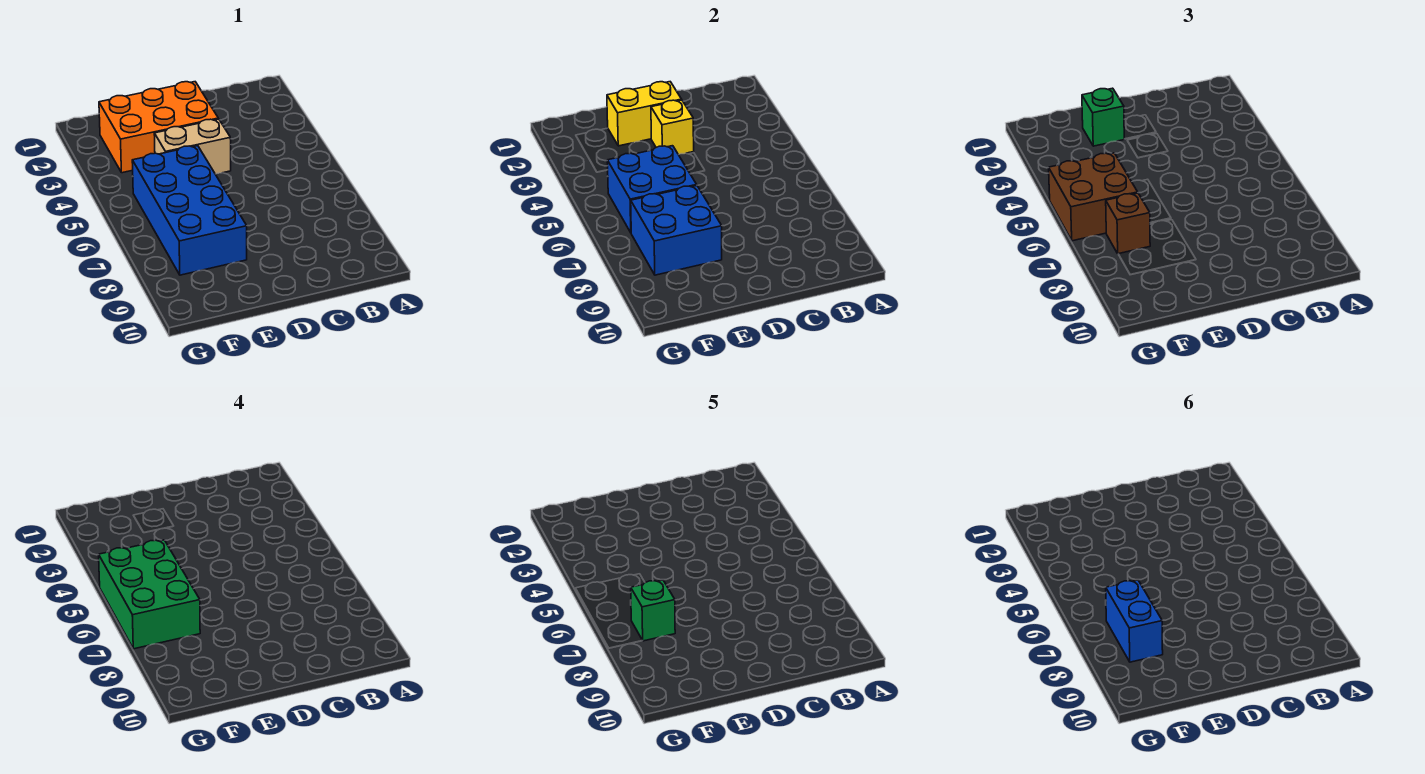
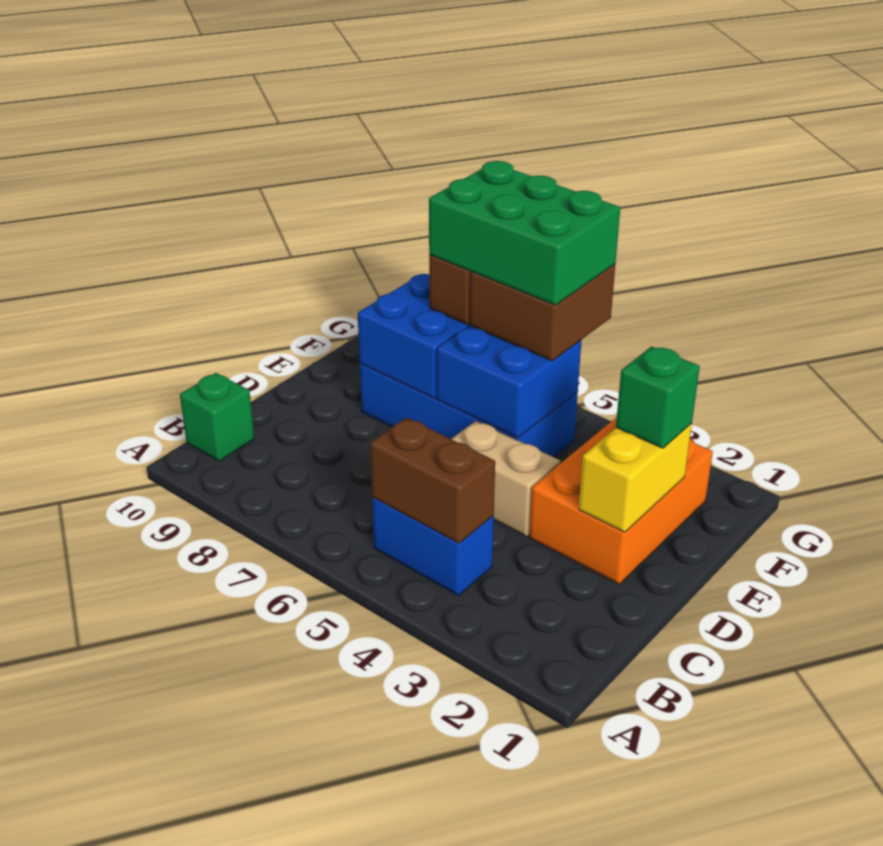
none -> brown brick B4:B5 level 2
yellow brick D3 level 2 -> none
tan brick D4:E4 level 1 -> tan brick D4:D5 level 1
green brick F7 level 5 -> green brick B10 level 1
blue brick F7:F8 level 6 -> blue brick B4:B5 level 1

